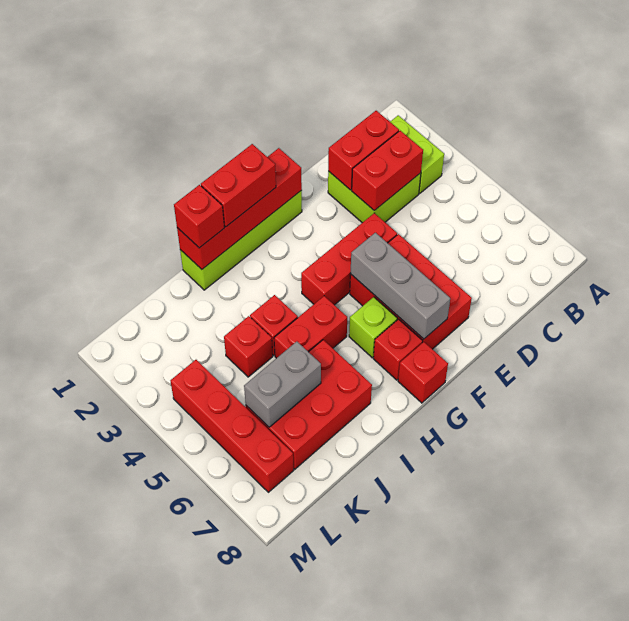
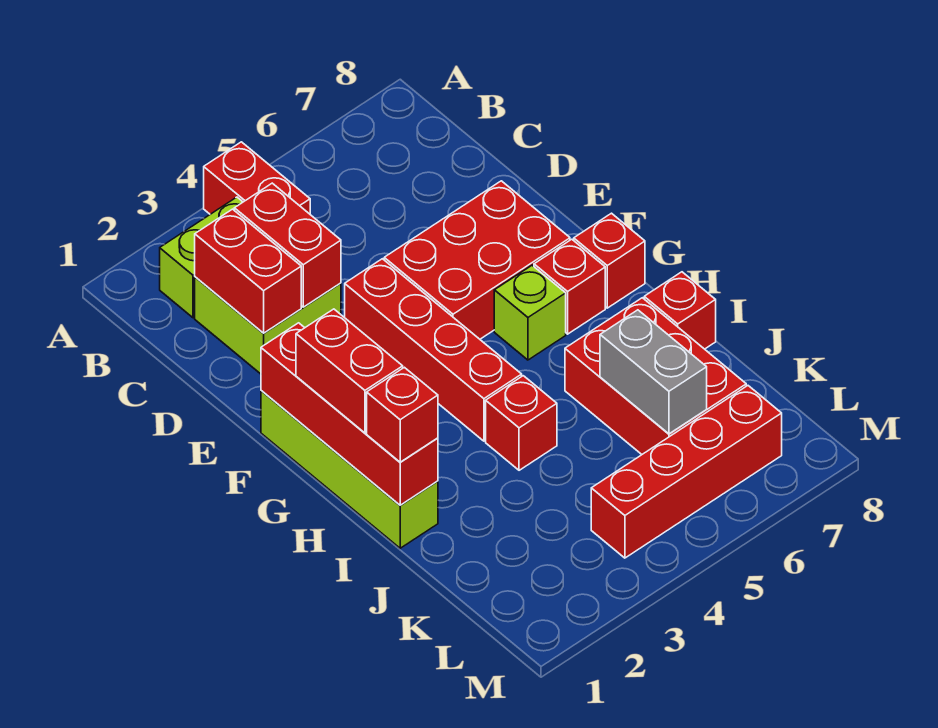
red brick E4:G4 level 1 -> red brick E4:H4 level 1
grey brick F5:F7 level 2 -> none
red brick H5:I5 level 1 -> red brick A4:B4 level 1
red brick J4 level 1 -> red brick I8 level 1

